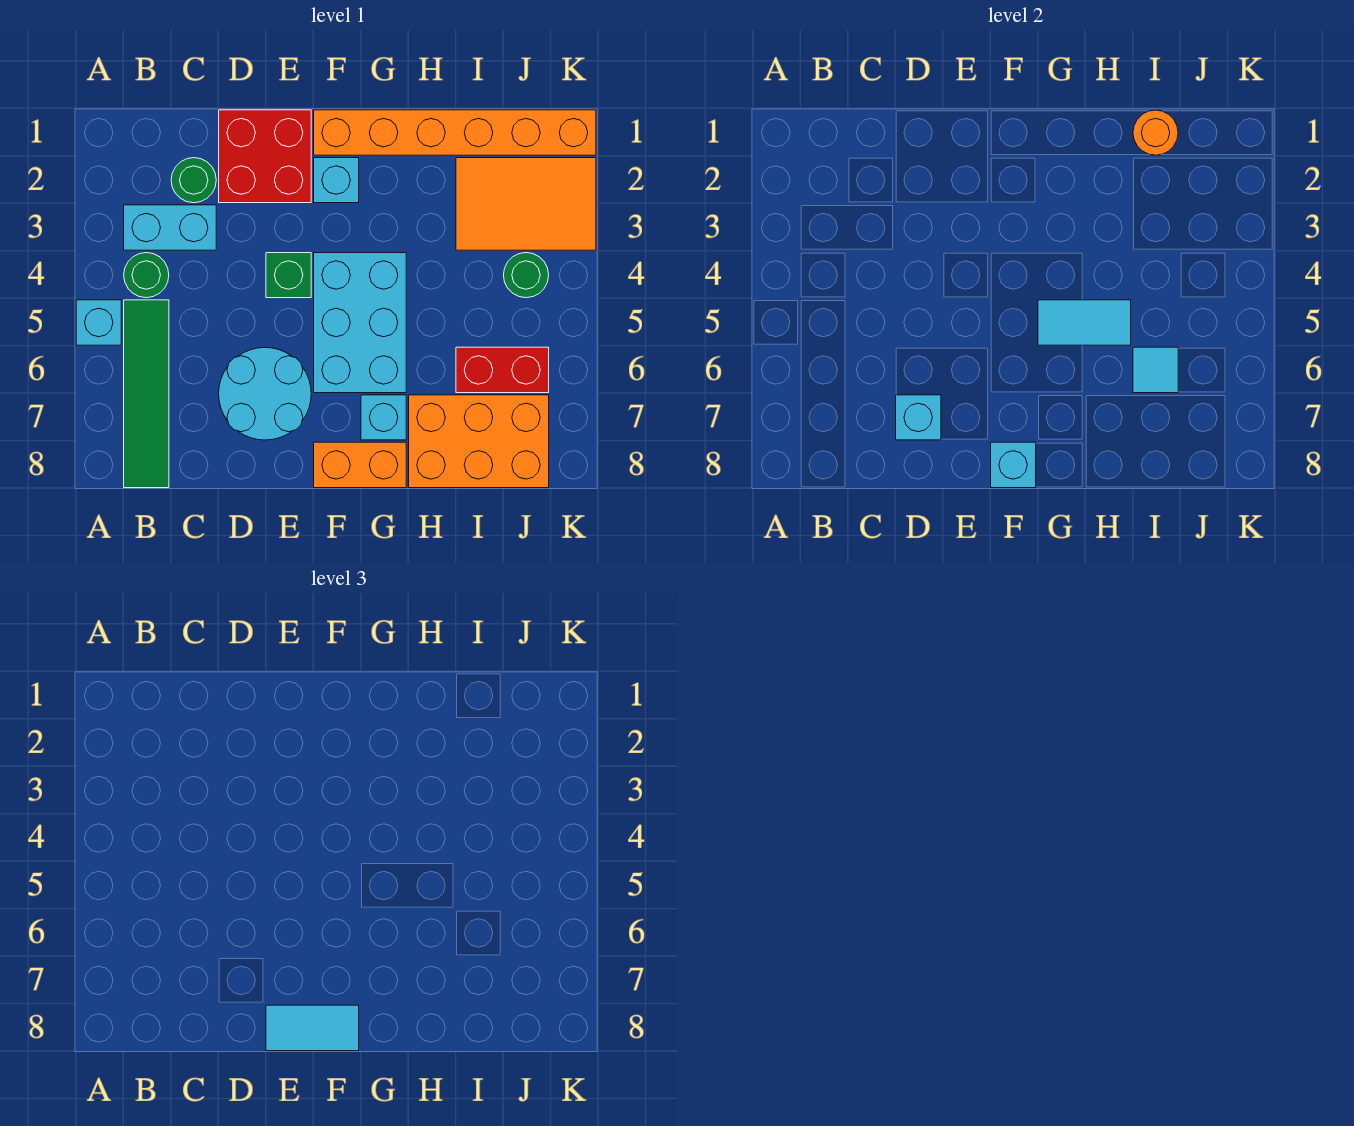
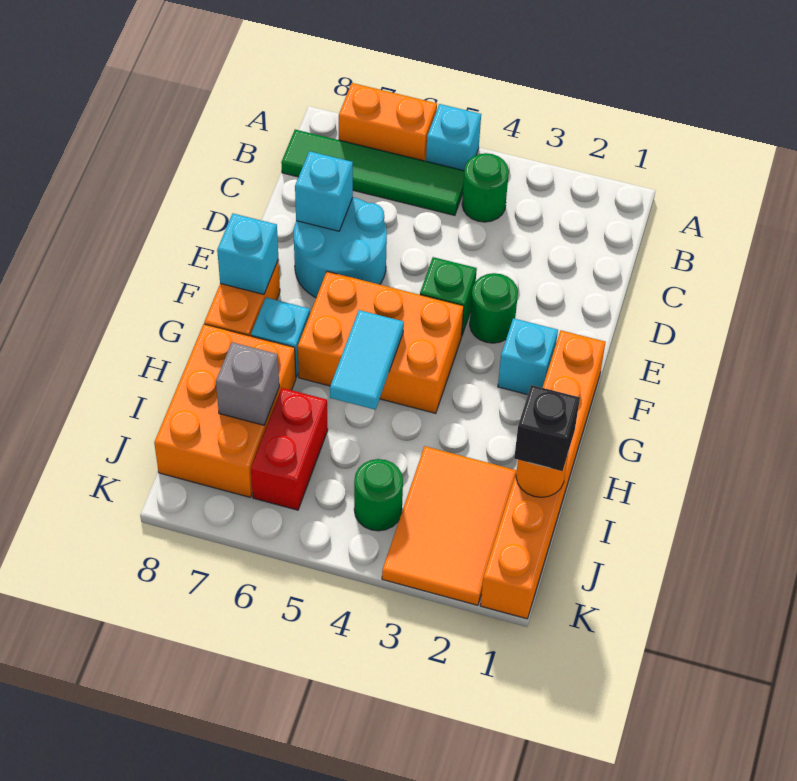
none -> orange brick A6:A7 level 1
cyan brick B3:C3 level 1 -> none
green round brick C2 level 1 -> green round brick E3 level 1
red brick D1:E2 level 1 -> none
cyan tile E8:F8 level 3 -> none
cyan brick F4:G6 level 1 -> orange brick F4:G6 level 1
none -> black brick I1 level 3
cyan tile I6 level 2 -> none
none -> grey brick I7 level 2

